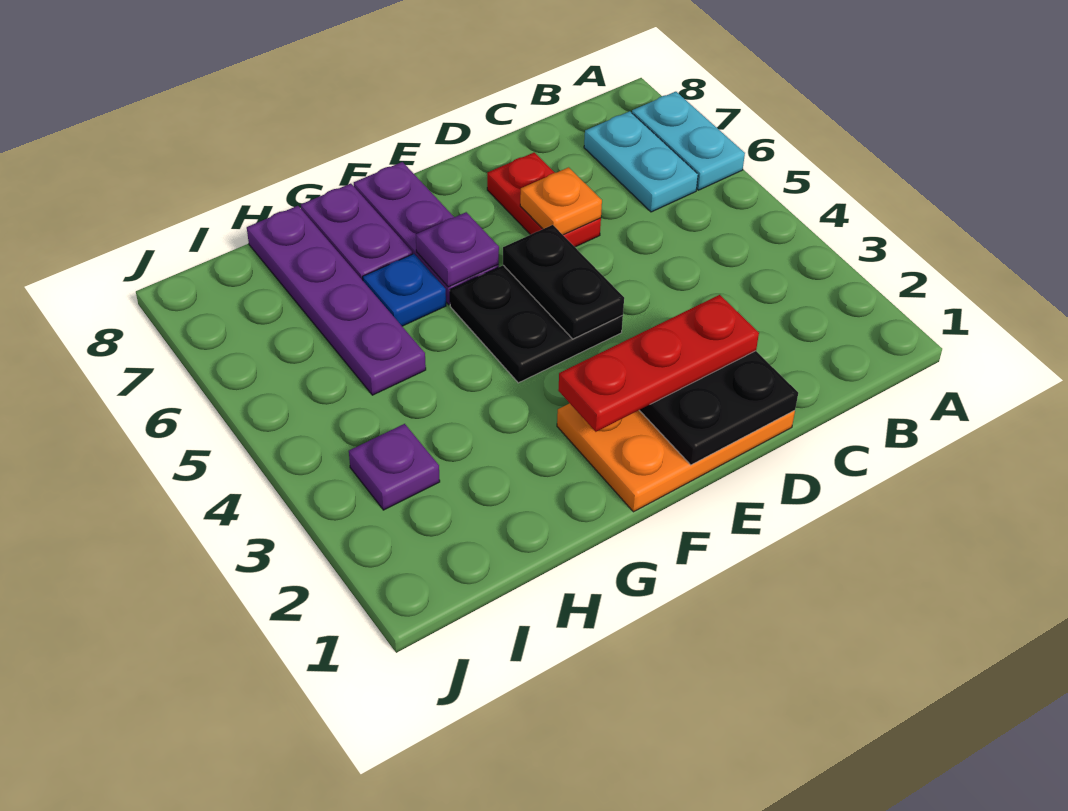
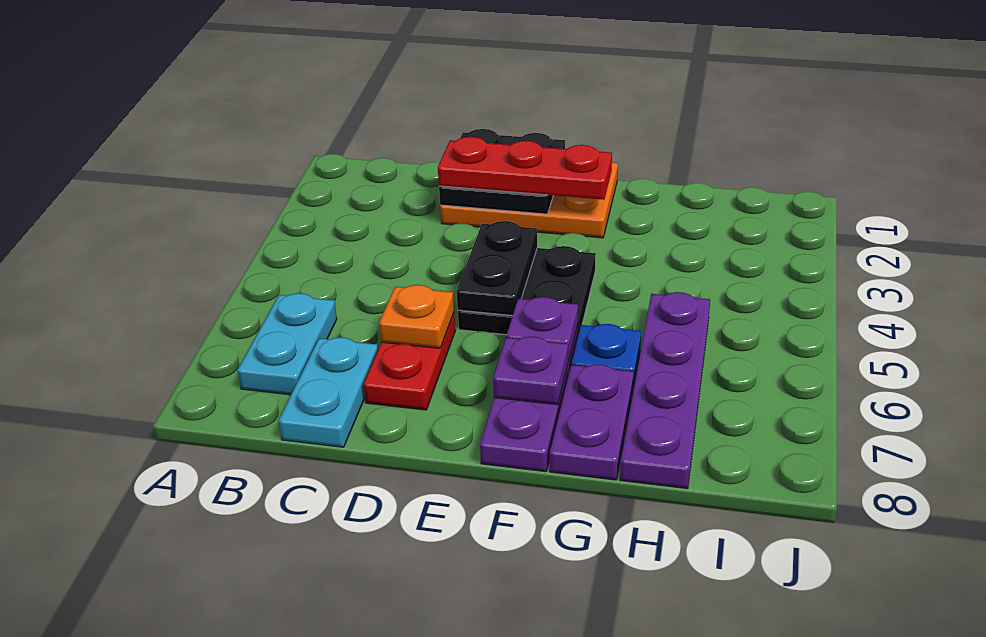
cyan plate A6:A7 level 1 -> cyan plate C7:C8 level 1
purple plate I3 level 1 -> purple plate F7 level 2

